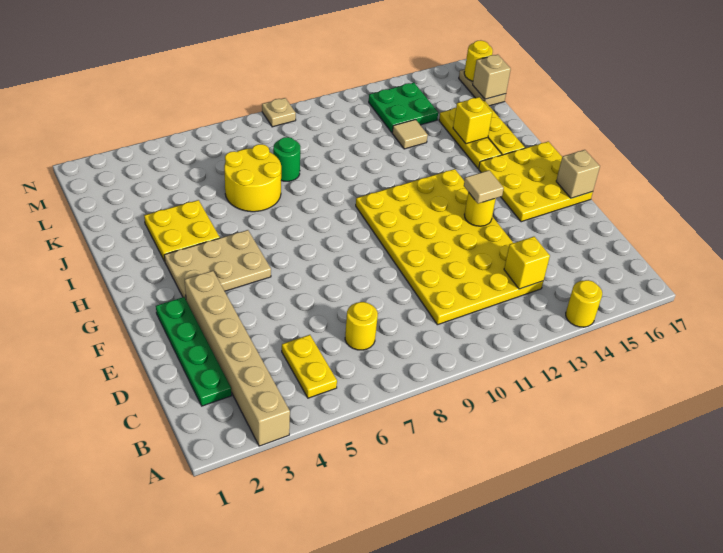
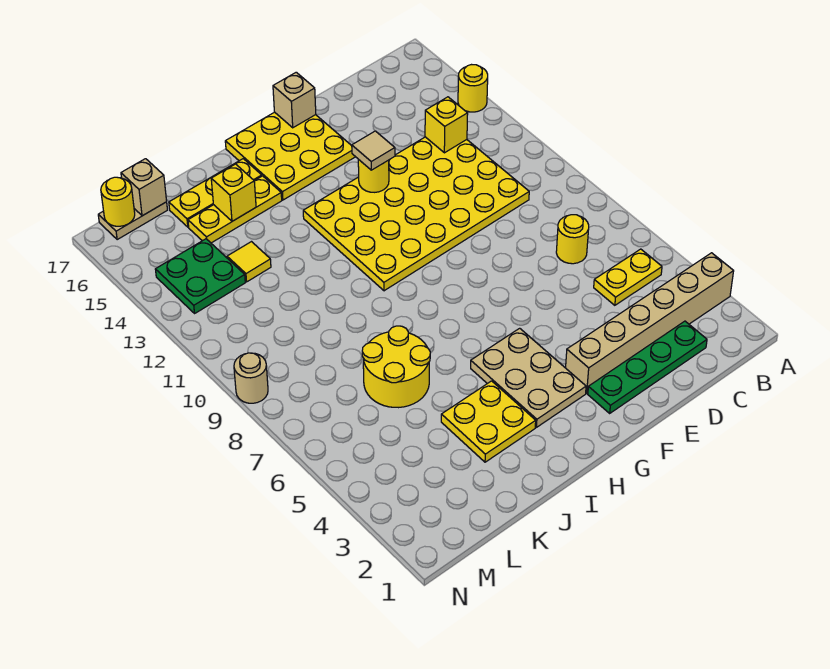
green round brick K8 level 1 -> none
tan tile K13 level 1 -> yellow tile K13 level 1
tan plate N9 level 1 -> tan round brick N9 level 1

